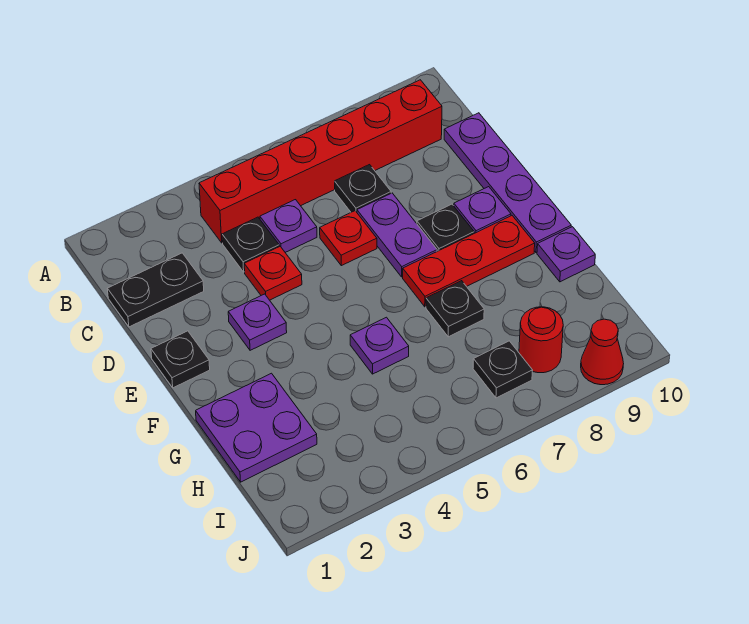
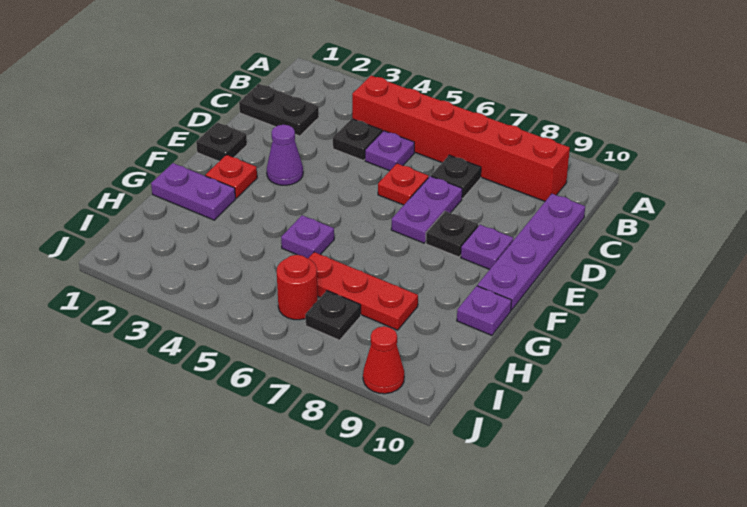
red plate D4 level 1 -> red plate F2 level 1
purple plate E3 level 1 -> purple cone E3 level 1
red plate F7:F9 level 1 -> red plate H6:H8 level 1
purple plate G1:H2 level 1 -> purple plate G1:G2 level 1
black plate G7 level 1 -> none
red round brick I8 level 1 -> red round brick I6 level 1

